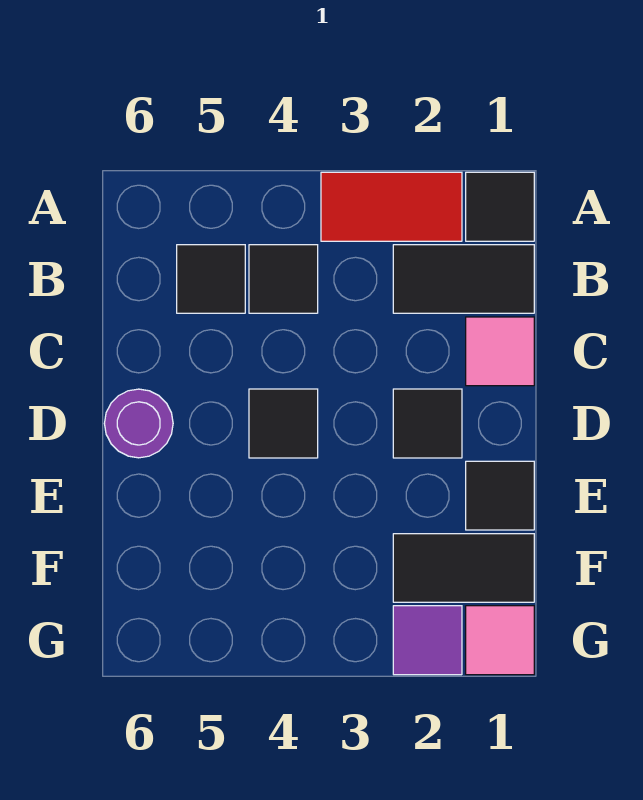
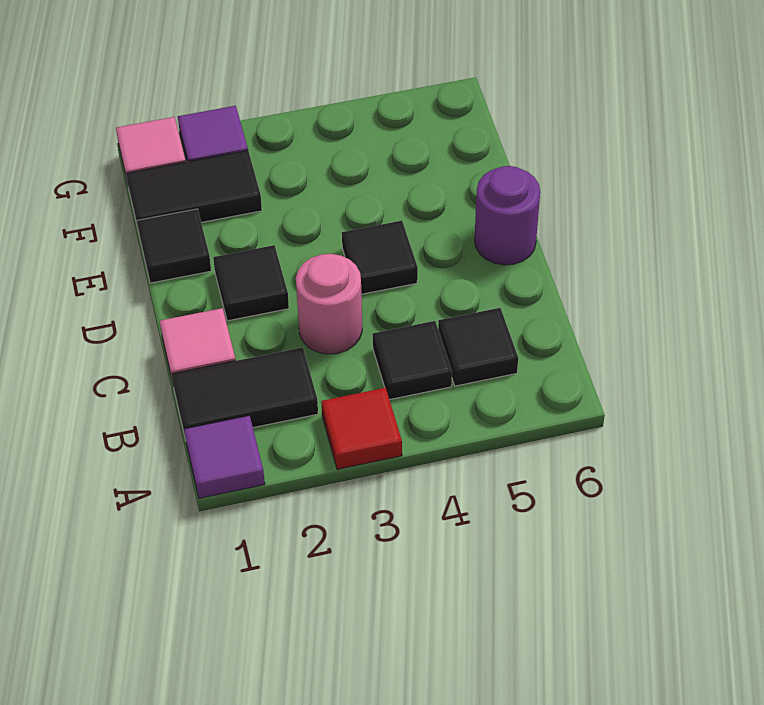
black tile A1 level 1 -> purple tile A1 level 1
red tile A2:A3 level 1 -> red tile A3 level 1
none -> pink round brick C3 level 1

